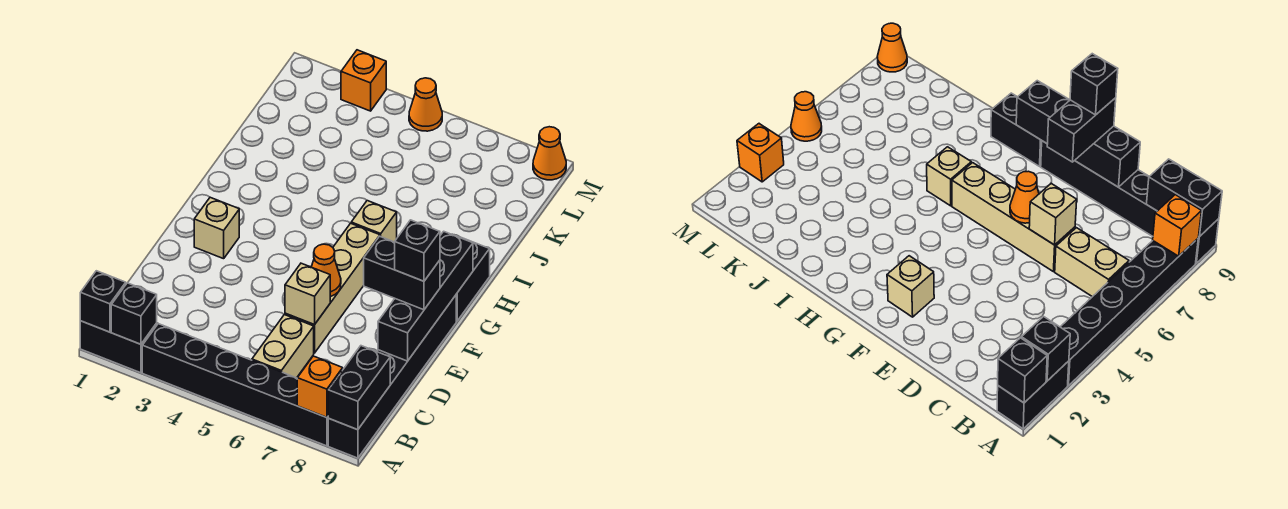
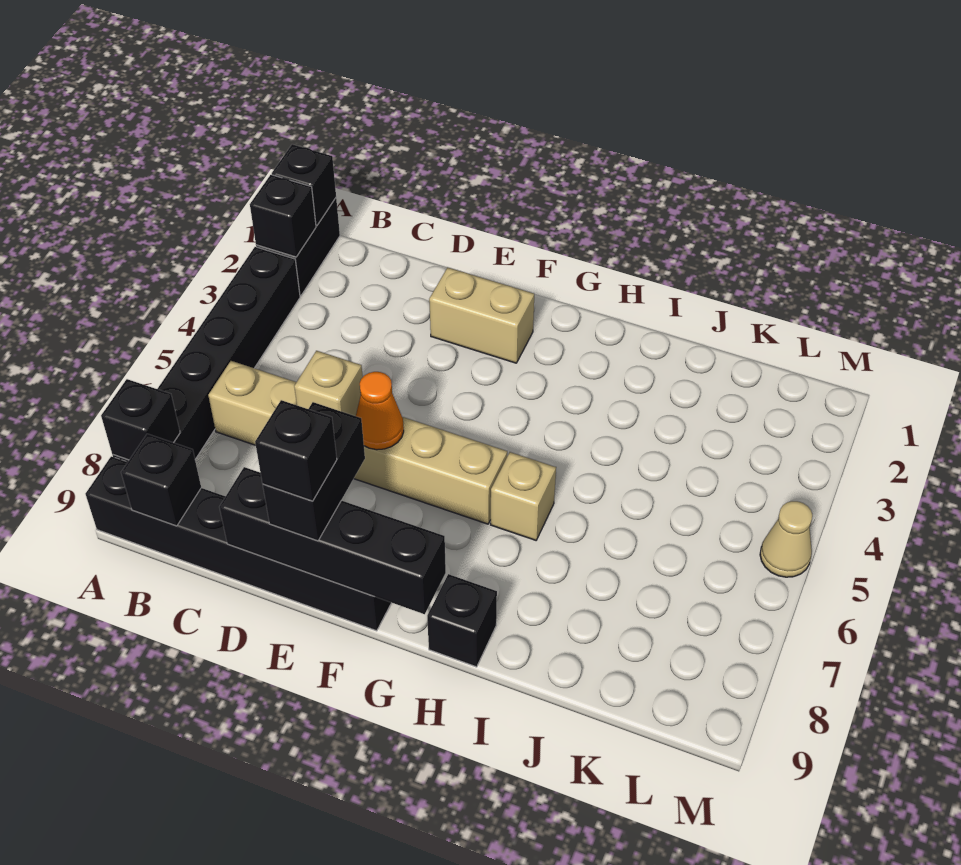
orange brick A8 level 2 -> black brick A8 level 2
black brick A9:B9 level 2 -> black brick B9 level 2
tan brick F2 level 1 -> tan brick E2:F2 level 1
black brick G9:H9 level 1 -> black brick H9 level 1
orange brick M3 level 1 -> none
orange cone M5 level 1 -> tan cone M5 level 1
orange cone M9 level 1 -> none

